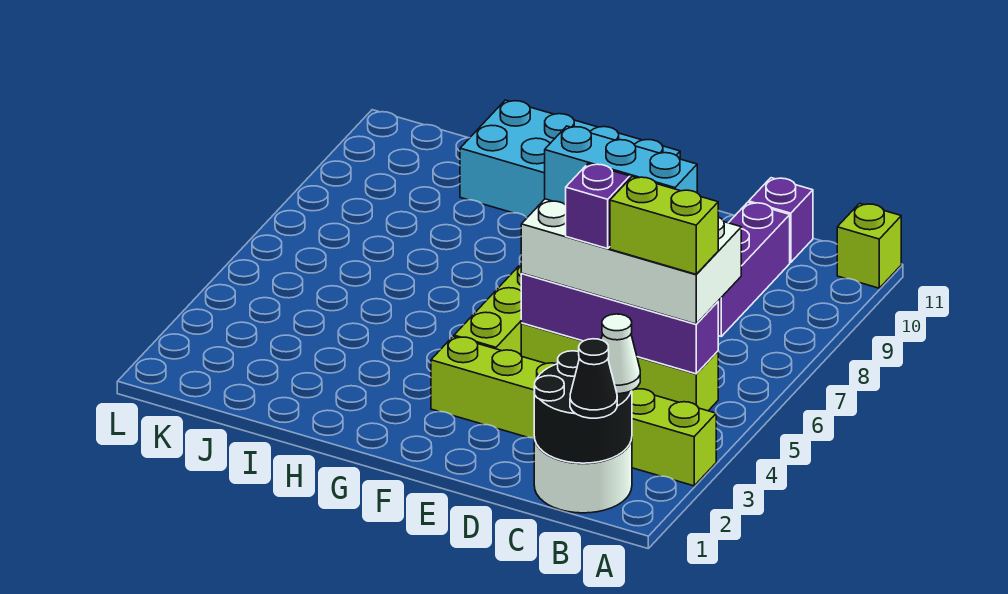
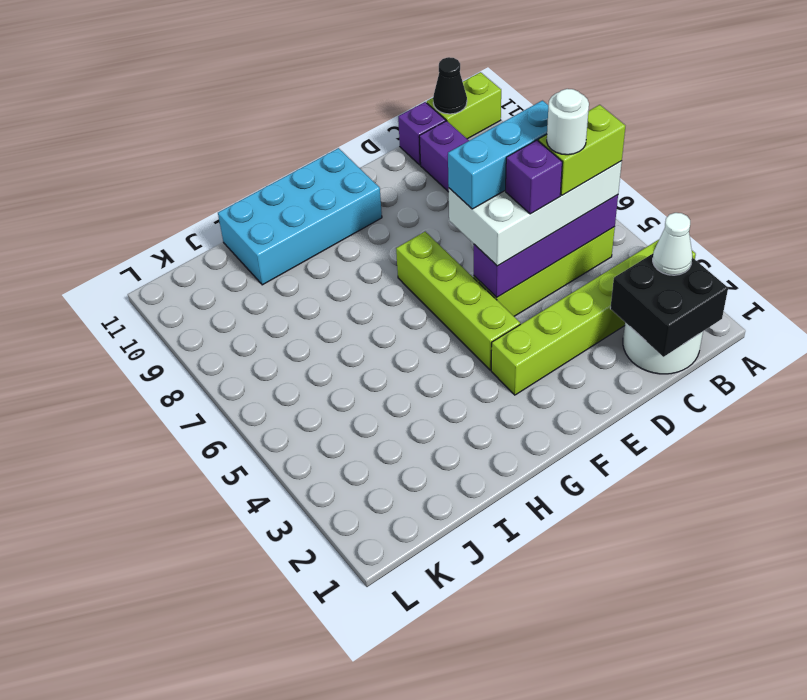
lime brick A11 level 1 -> lime brick A11:B11 level 1
black round brick B1:C2 level 2 -> black brick B1:C2 level 2
black cone B1 level 3 -> black cone B11 level 2
none -> white round brick C5 level 5

